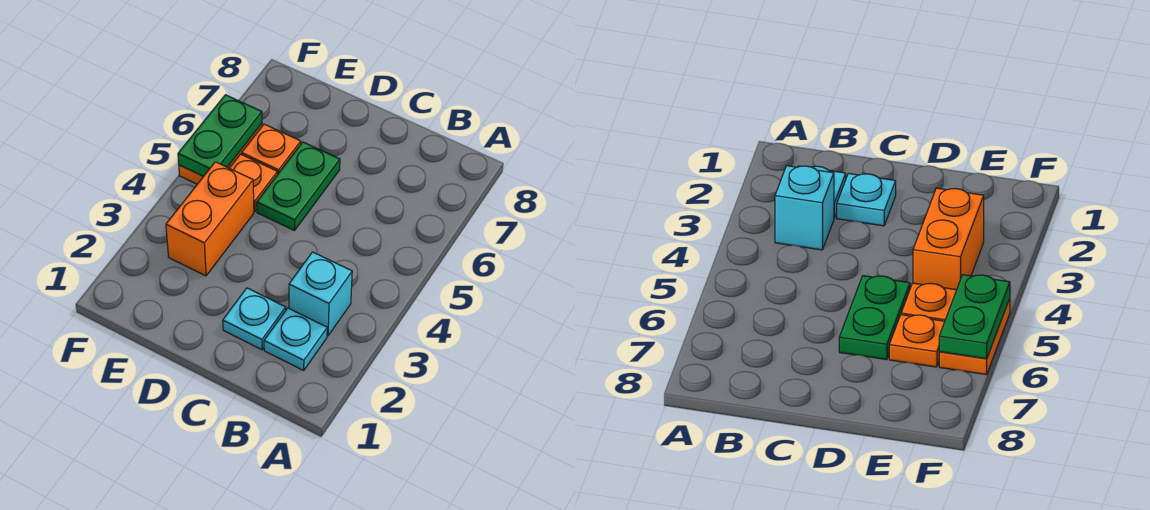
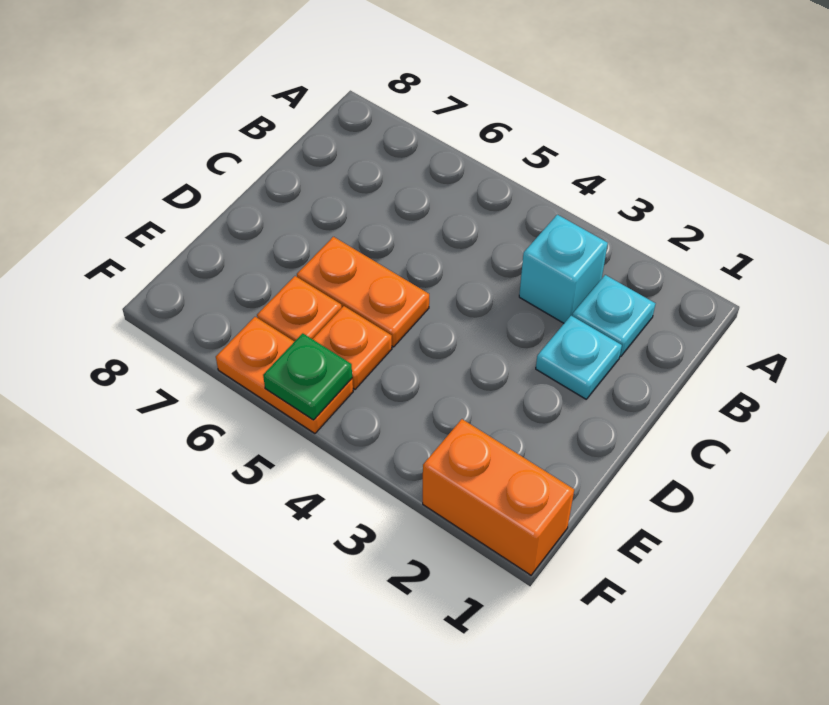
green plate D5:D6 level 1 -> orange plate D5:D6 level 1
orange brick E3:E4 level 1 -> orange brick F1:F2 level 1
green plate F5:F6 level 2 -> green plate F5 level 2

